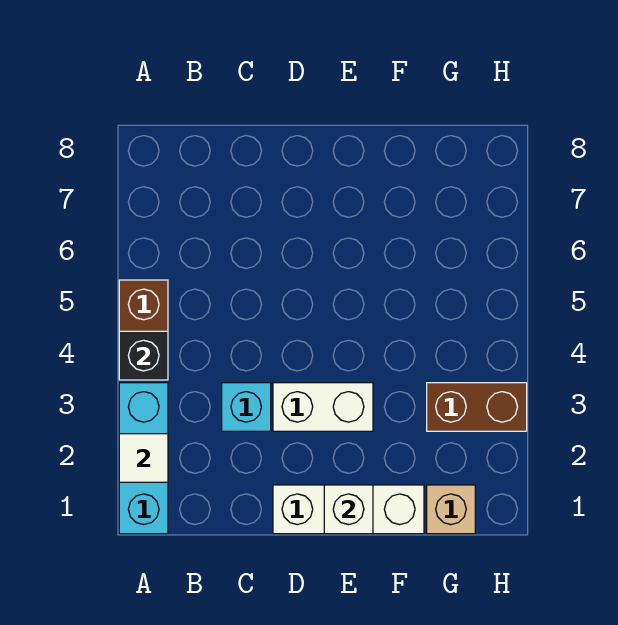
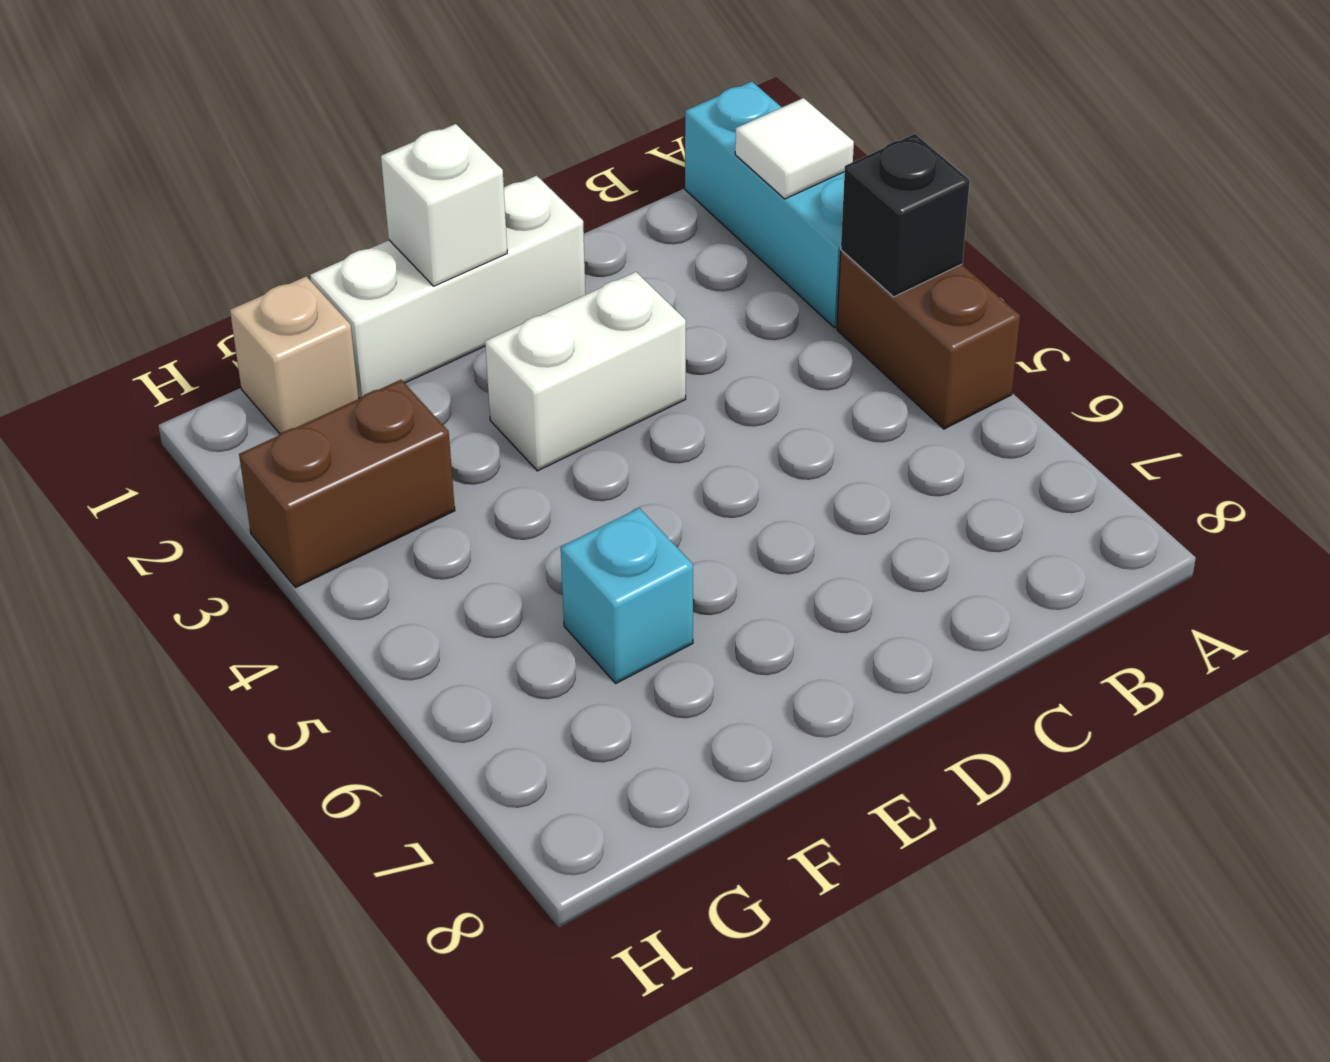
cyan brick C3 level 1 -> cyan brick F6 level 1

